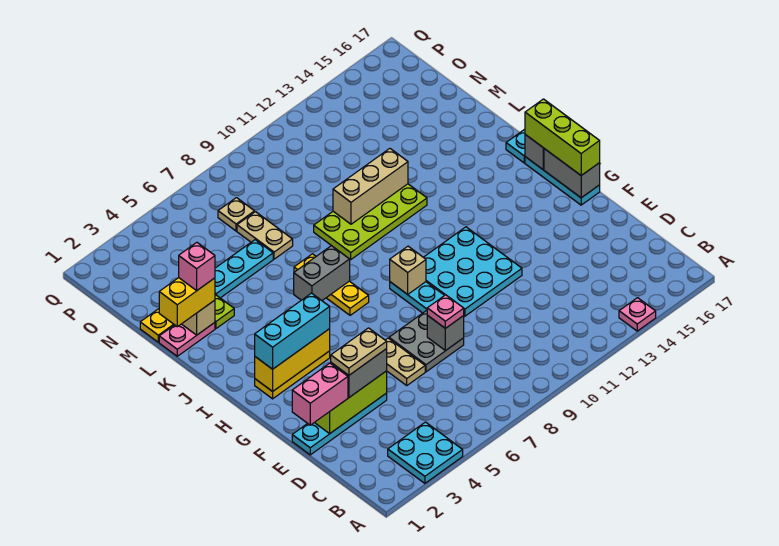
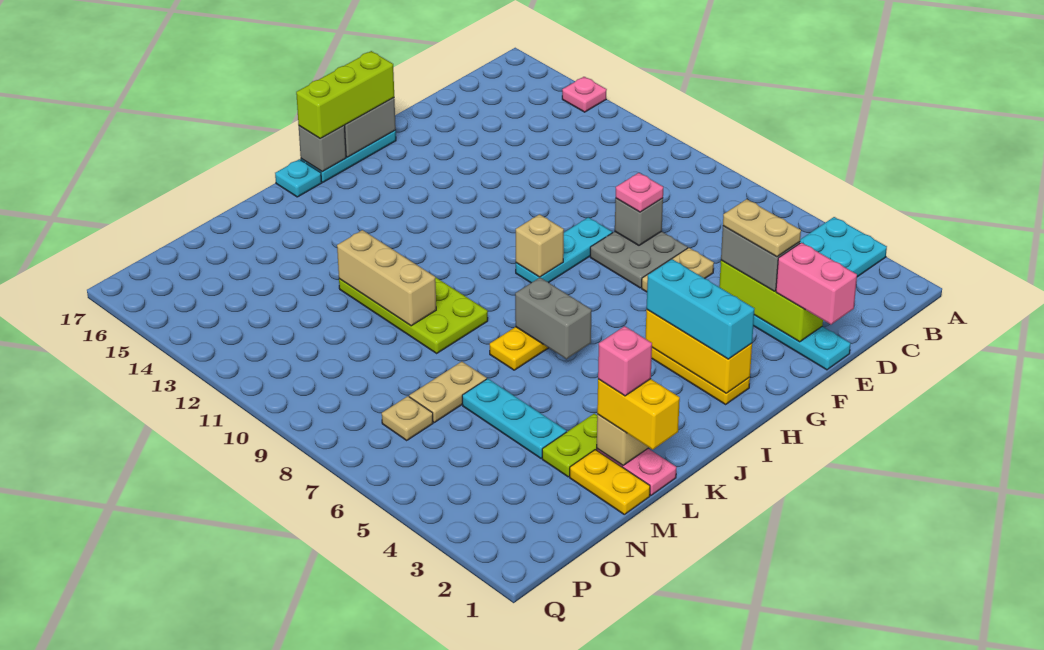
cyan plate F10:H12 level 1 -> none

